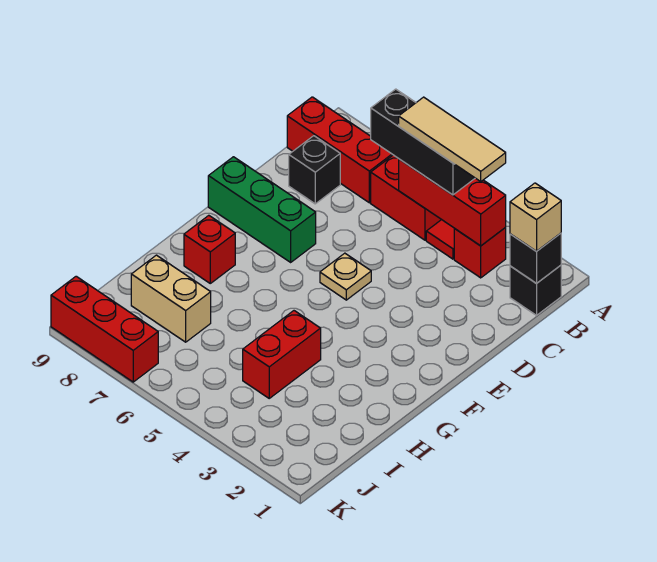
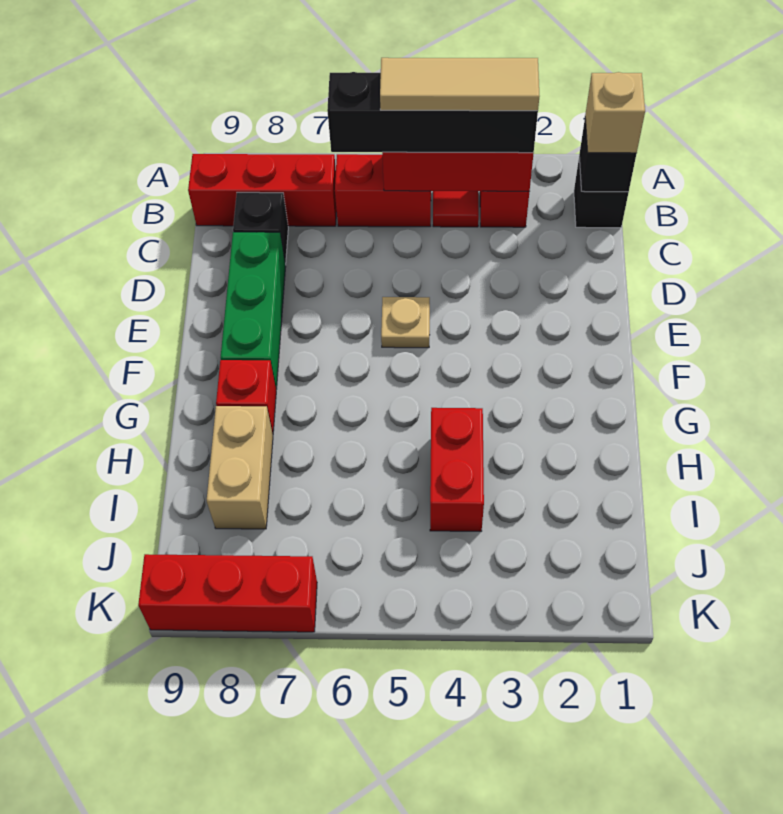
black brick B4:B6 level 3 -> black brick B3:B6 level 3
green brick E7:E9 level 1 -> green brick D8:F8 level 1
tan brick I7:I8 level 1 -> tan brick H8:I8 level 1

